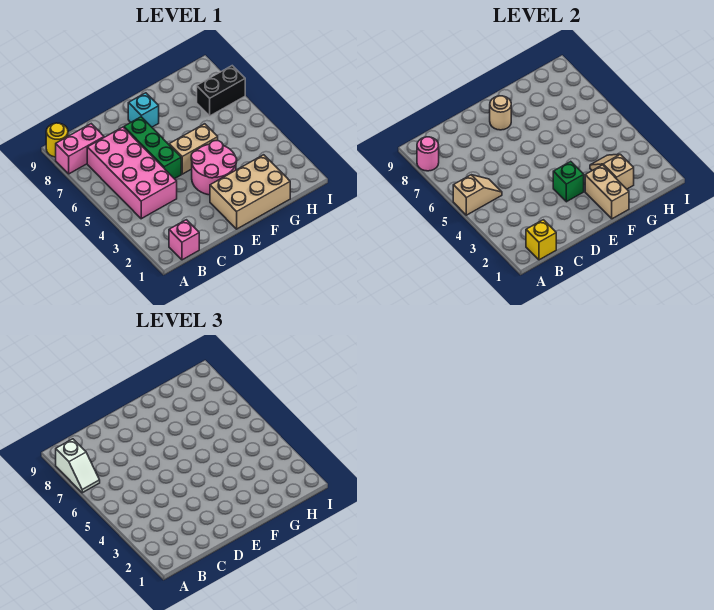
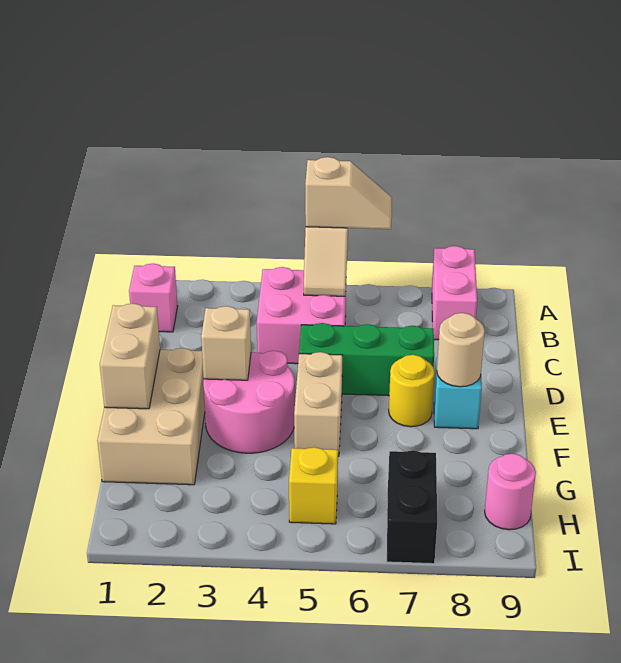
white slope A7:A8 level 3 top 8 -> none
pink round brick A8 level 2 -> pink round brick H9 level 1
yellow round brick A9 level 1 -> yellow round brick E7 level 1
yellow brick B1 level 2 -> yellow brick H5 level 1
pink brick B4:C7 level 1 -> pink brick B4:C5 level 1
green brick E3 level 2 -> tan brick E3 level 2
tan brick F1:F2 level 2 -> tan brick E1:F1 level 2
tan slope G2:G3 level 2 top 2 -> tan slope A5:A6 level 3 top 5

